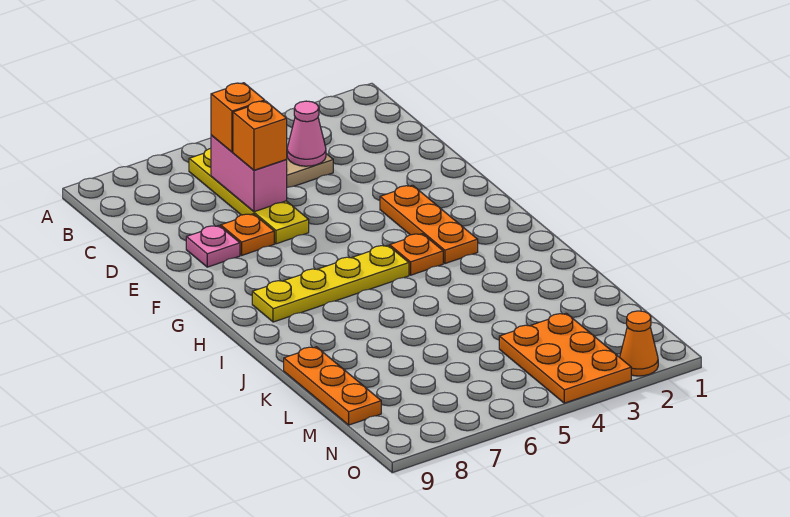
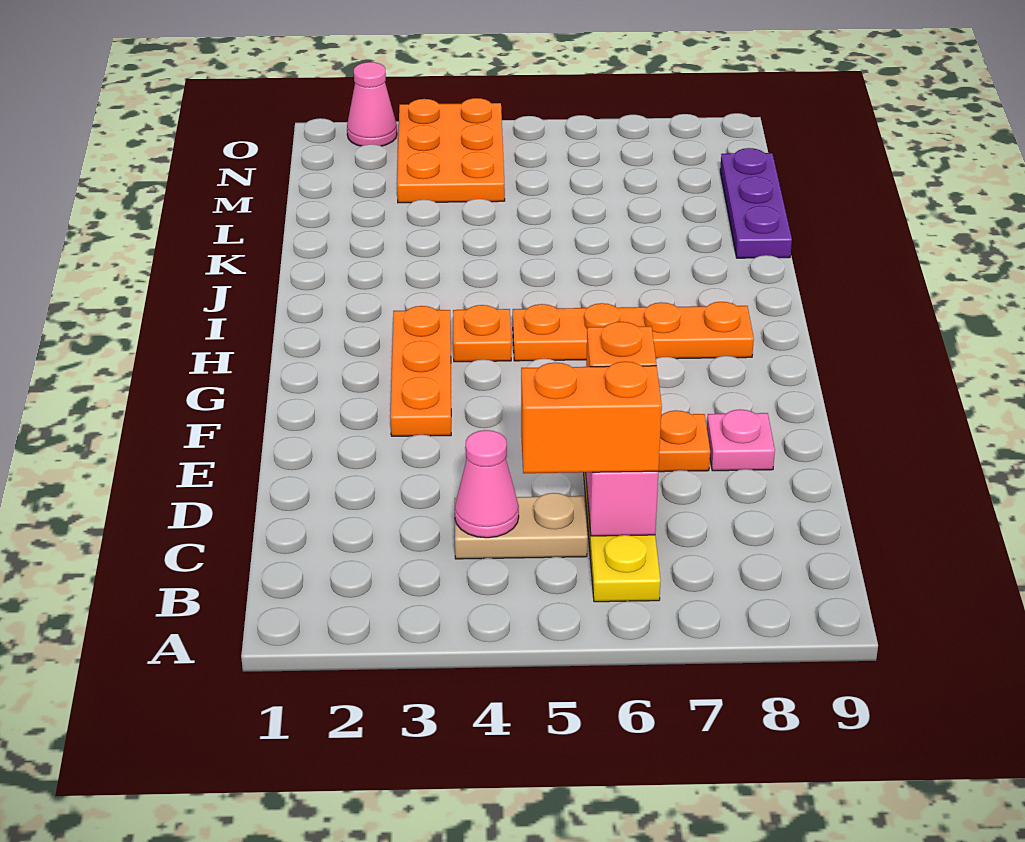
orange brick C6 level 3 -> orange brick C5:C6 level 3
yellow plate H5:H8 level 1 -> orange plate H5:H8 level 1
orange plate K9:M9 level 1 -> purple plate K9:M9 level 1
orange cone O2 level 1 -> pink cone O2 level 1

